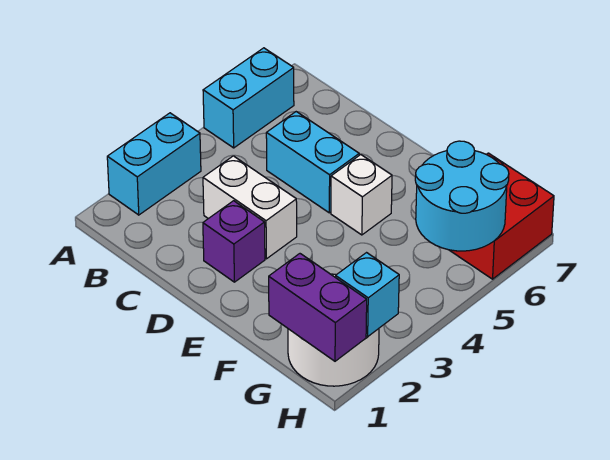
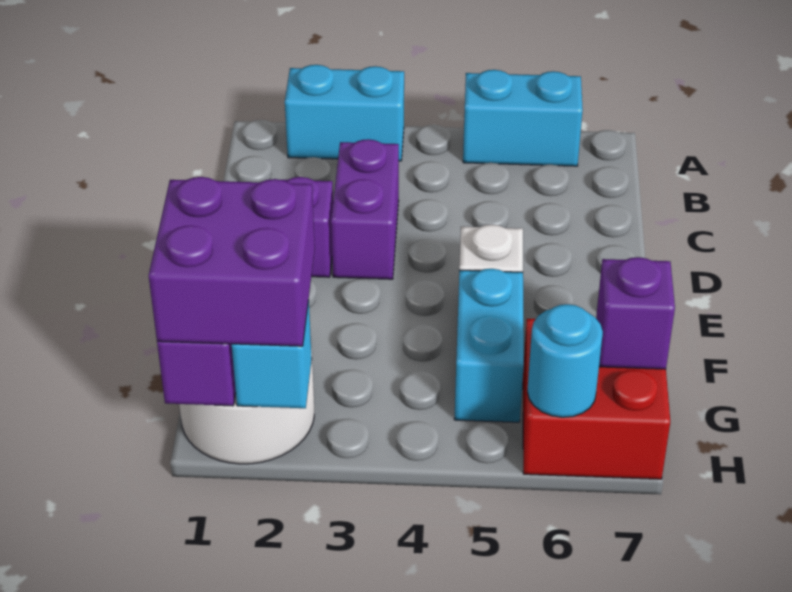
white brick C3:D3 level 1 -> purple brick C3:D3 level 1
cyan brick C5:D5 level 1 -> cyan brick F5:G5 level 1
none -> purple brick G1:H2 level 3
cyan round brick G5:H6 level 2 -> cyan round brick H6 level 2
none -> purple brick G7 level 2

